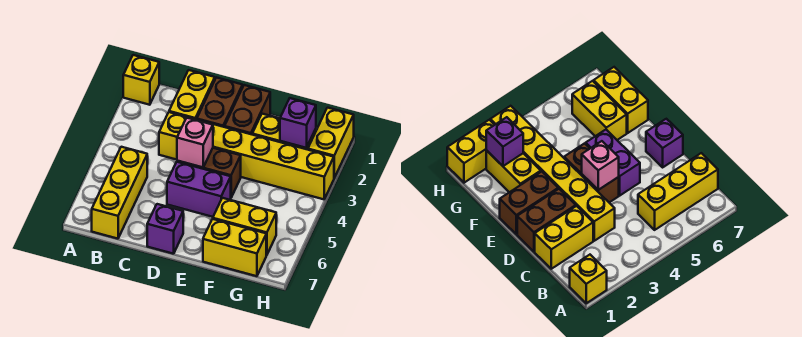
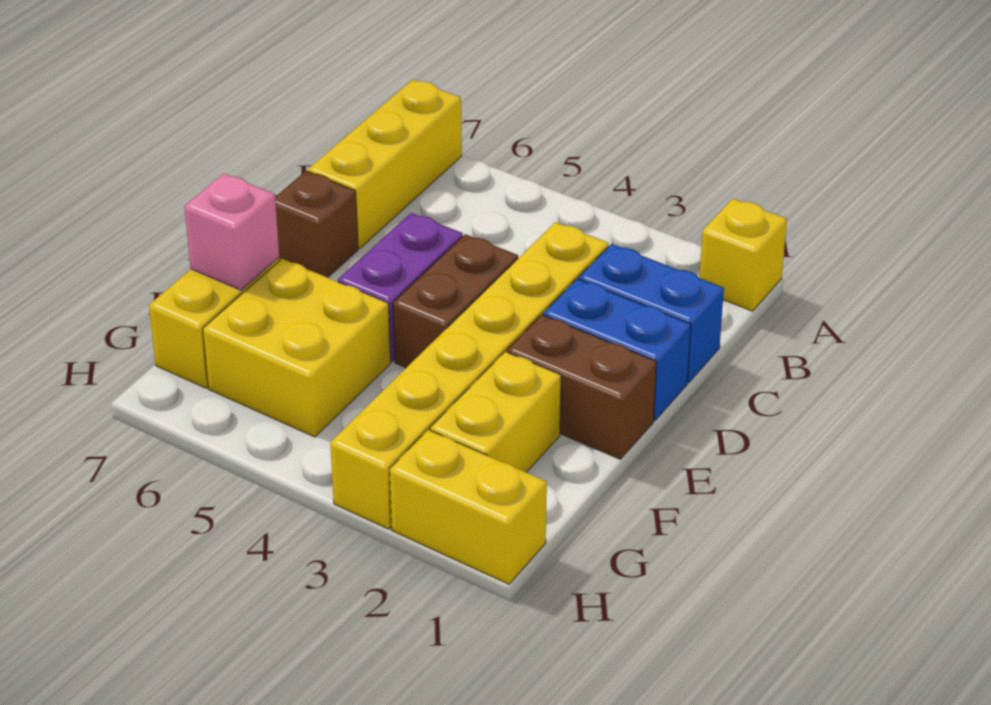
yellow brick B5:B7 level 1 -> yellow brick A7:C7 level 1
yellow brick C1:C2 level 1 -> blue brick C1:C2 level 1
brown brick D1:D2 level 1 -> blue brick D1:D2 level 1
pink brick D4 level 2 -> pink brick F7 level 2
purple brick D7 level 1 -> brown brick D7 level 1
yellow brick F6:G6 level 1 -> yellow brick F5:G6 level 1
purple brick G2 level 2 -> none

